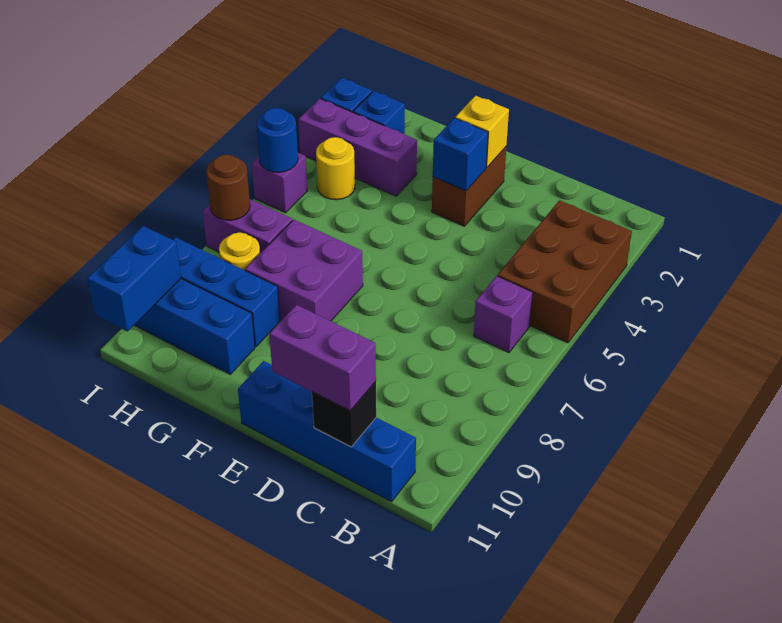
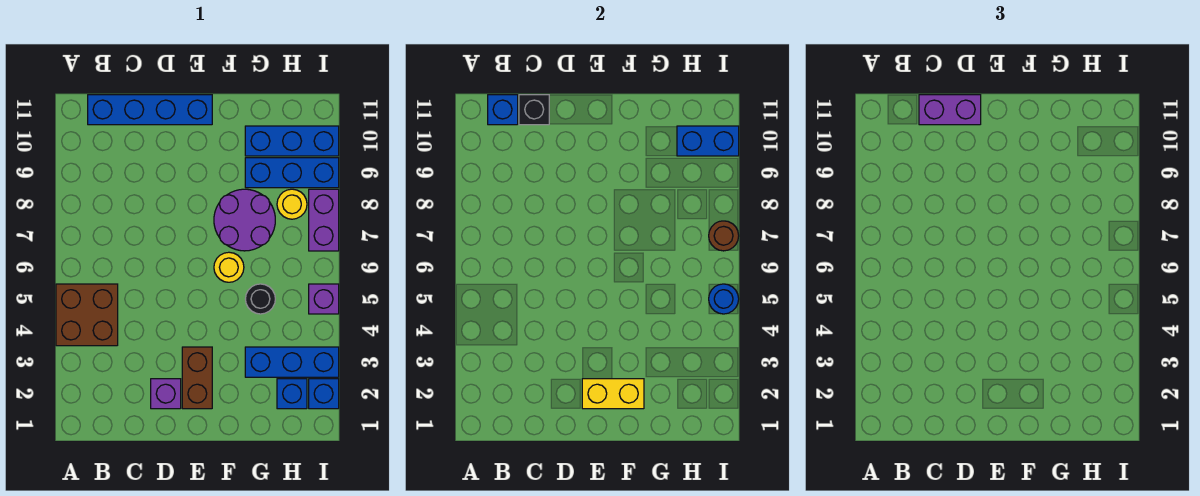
brown brick A3:B5 level 1 -> brown brick A4:B5 level 1
purple brick B6 level 1 -> purple brick D2 level 1
yellow brick E2 level 2 -> yellow brick E2:F2 level 2
blue brick E3 level 2 -> blue brick B11 level 2
purple brick F7:G8 level 1 -> purple round brick F7:G8 level 1
purple brick G3:I3 level 1 -> blue brick G3:I3 level 1
none -> black round brick G5 level 1
yellow round brick H4 level 1 -> yellow round brick F6 level 1
purple brick H7:I7 level 1 -> purple brick I7:I8 level 1
blue brick I10:I11 level 2 -> blue brick H10:I10 level 2

